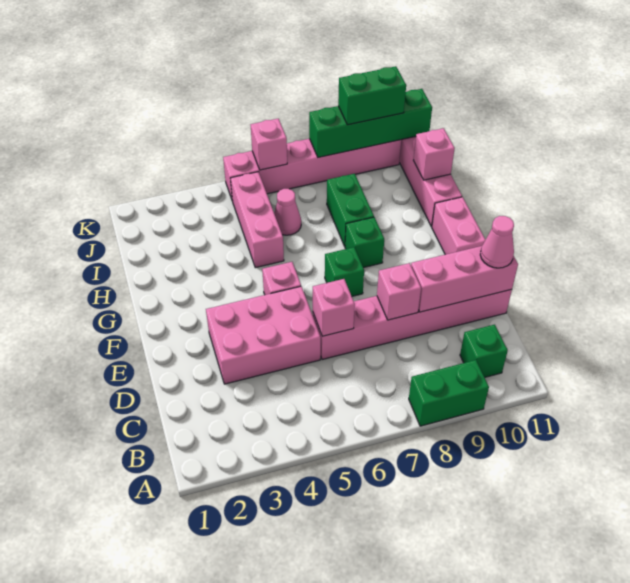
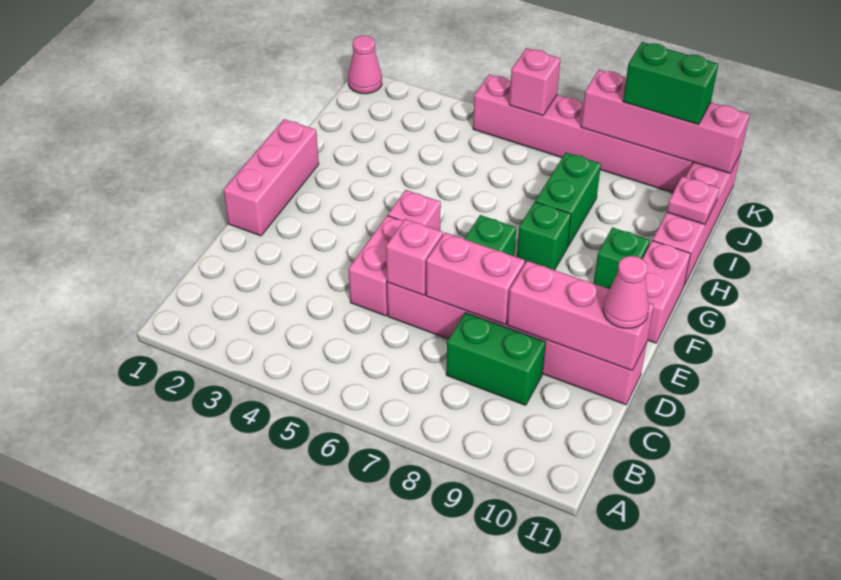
green brick A8:A9 level 1 -> green brick C8:C9 level 1
green brick B10 level 1 -> green brick G10 level 1
pink brick D3:E5 level 1 -> pink brick D5:E5 level 1
pink brick D8 level 2 -> pink brick D7:D8 level 2
pink brick H5:J5 level 1 -> pink brick E1:G1 level 1
pink cone I6 level 1 -> pink cone K1 level 1
pink brick I11 level 2 -> pink plate I11 level 2
green brick K8:K11 level 2 -> pink brick K8:K11 level 2

